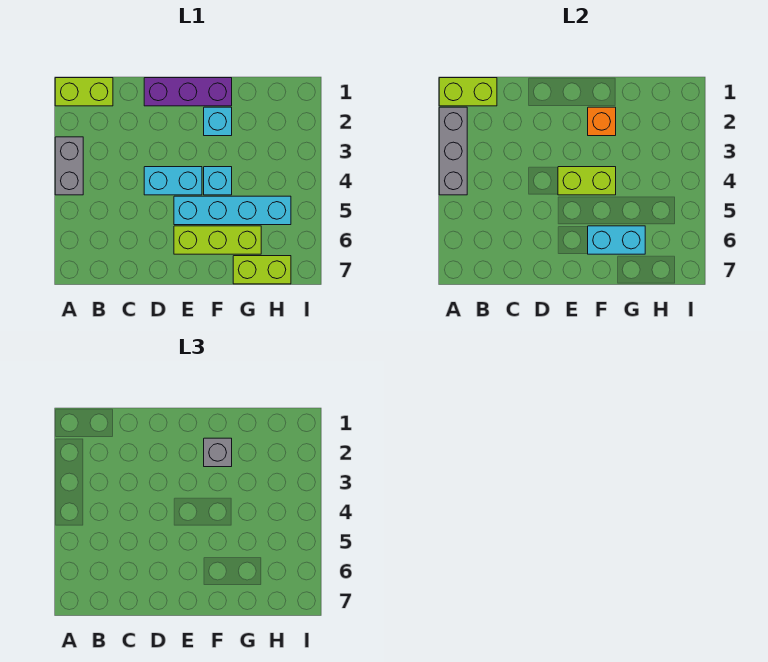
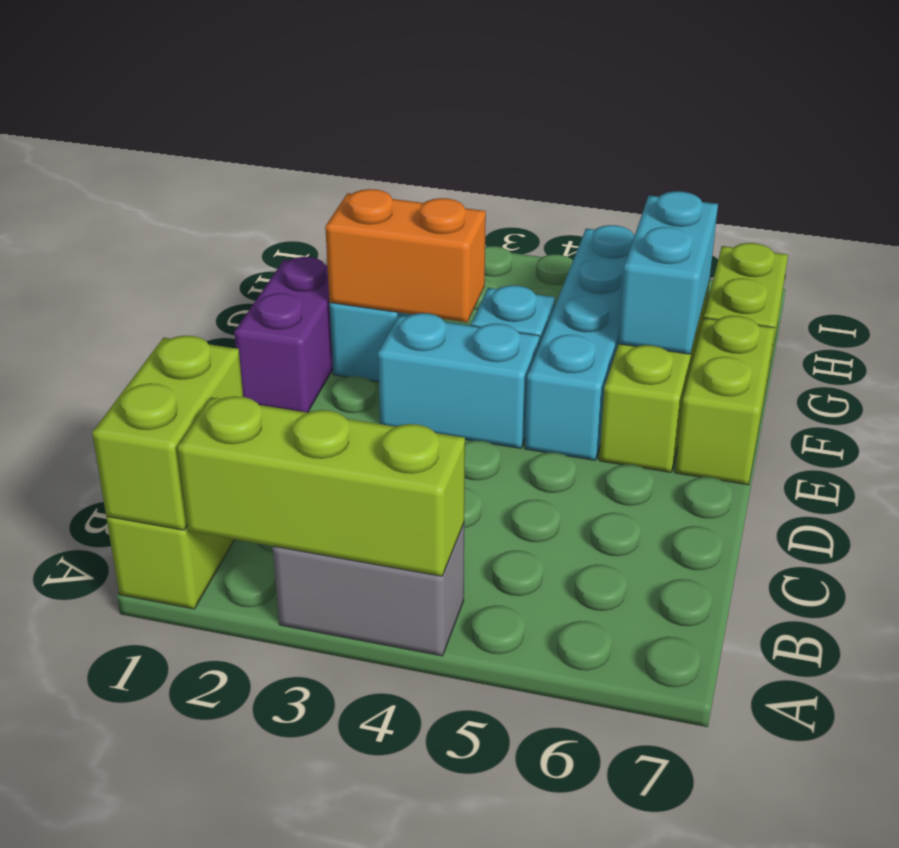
grey brick A2:A4 level 2 -> lime brick A2:A4 level 2
purple brick D1:F1 level 1 -> purple brick E1:F1 level 1
cyan brick D4:E4 level 1 -> cyan brick E3:E4 level 1
lime brick E4:F4 level 2 -> lime brick E7:F7 level 1
orange brick F2 level 2 -> orange brick F2:F3 level 2
grey brick F2 level 3 -> none

